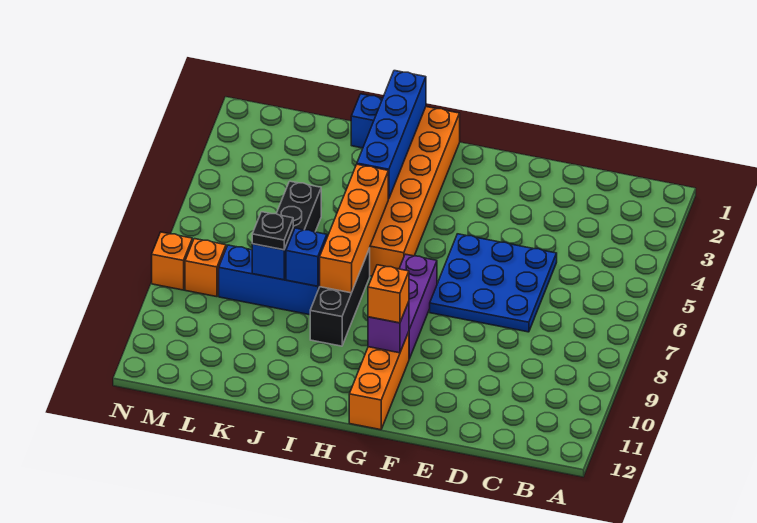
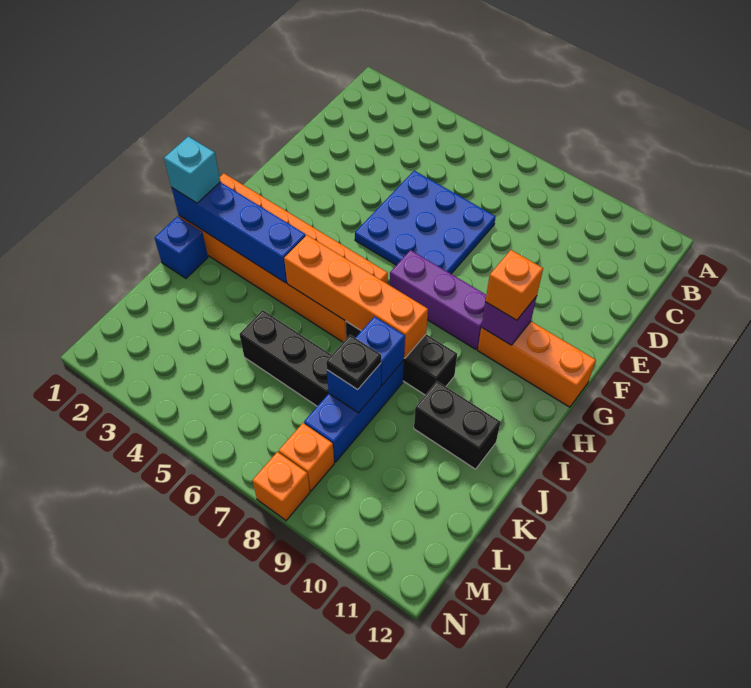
none -> cyan brick I1 level 3
none -> black brick J10:J11 level 1

